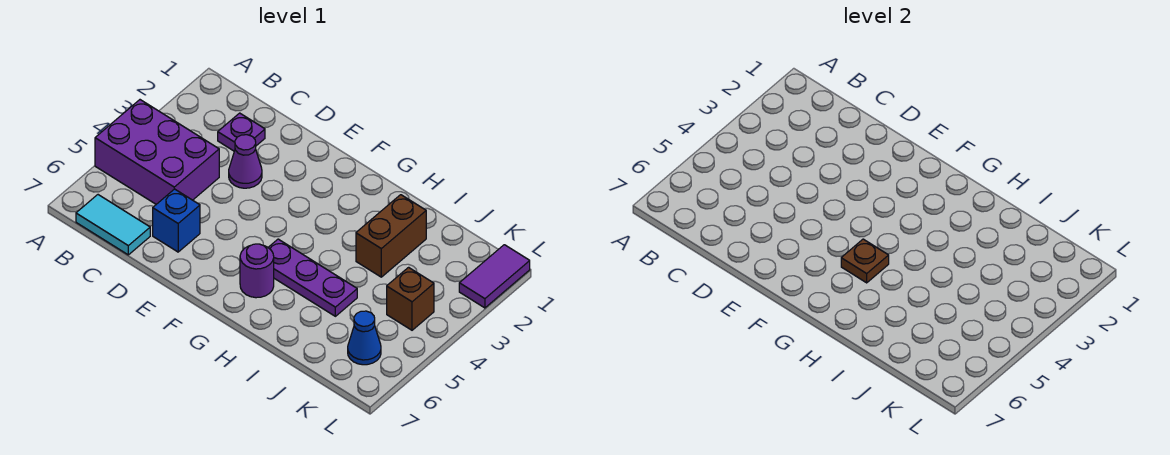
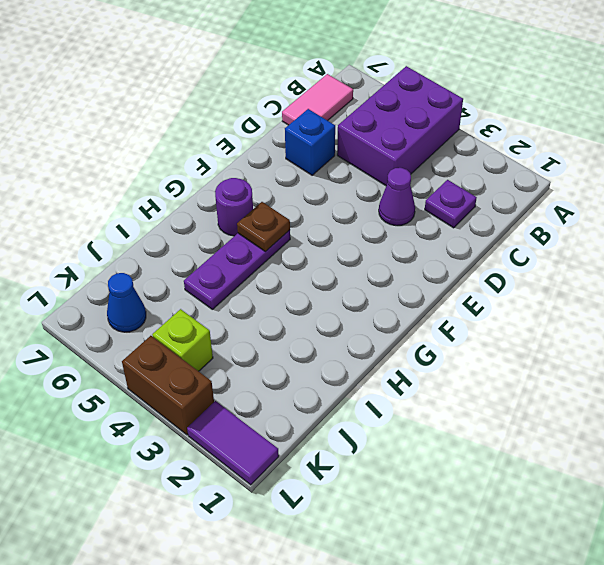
cyan tile B7:C7 level 1 -> pink tile B7:C7 level 1
brown brick I2:I3 level 1 -> brown brick L3:L4 level 1
brown brick K4 level 1 -> lime brick K4 level 1

